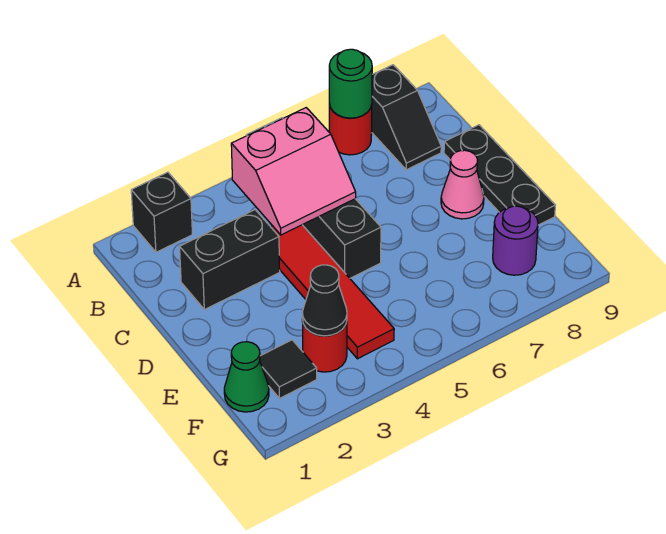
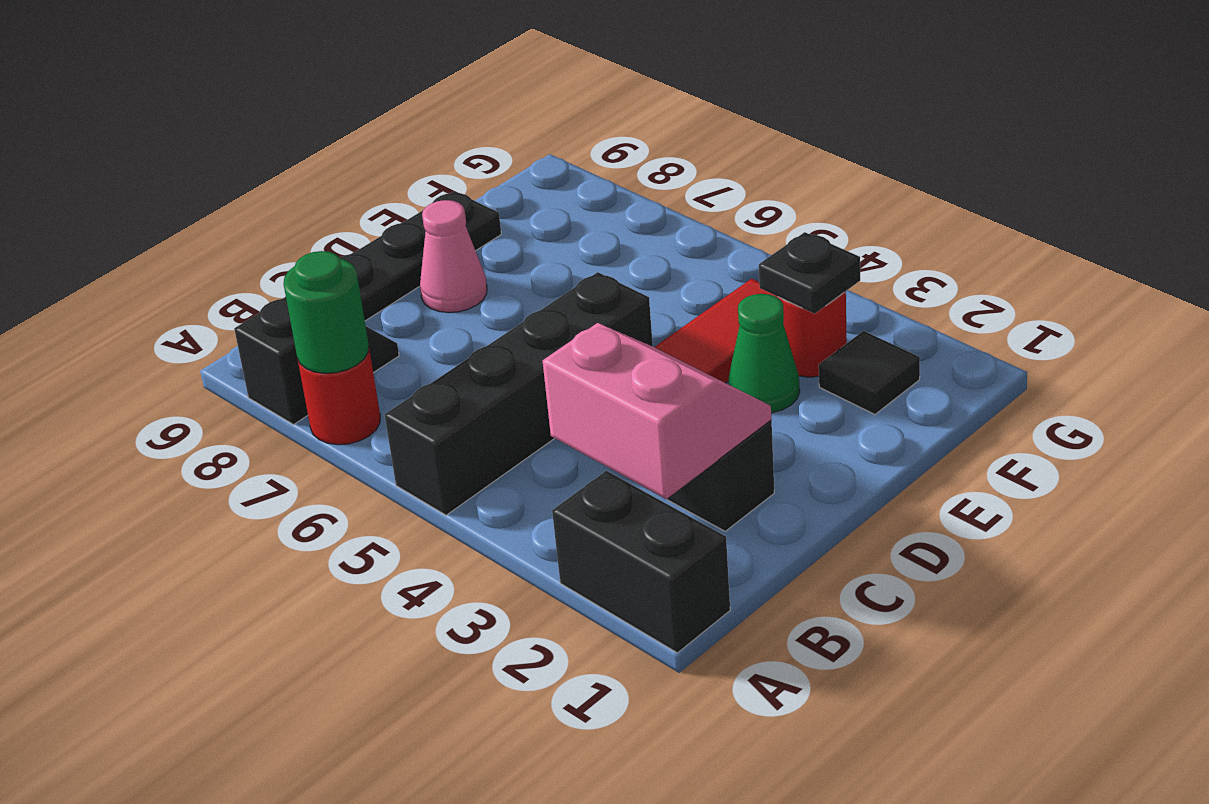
black brick A2 level 1 -> black brick A1:A2 level 1
pink slope B4:C5 level 2 top B -> pink slope B2:C3 level 2 top B
green cone F1 level 1 -> green cone E3 level 1
black cone F3 level 2 -> black plate F3 level 2
purple round brick F8 level 1 -> none

